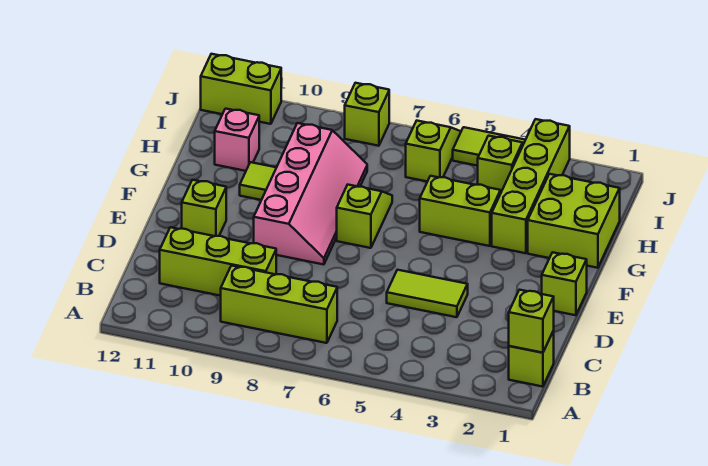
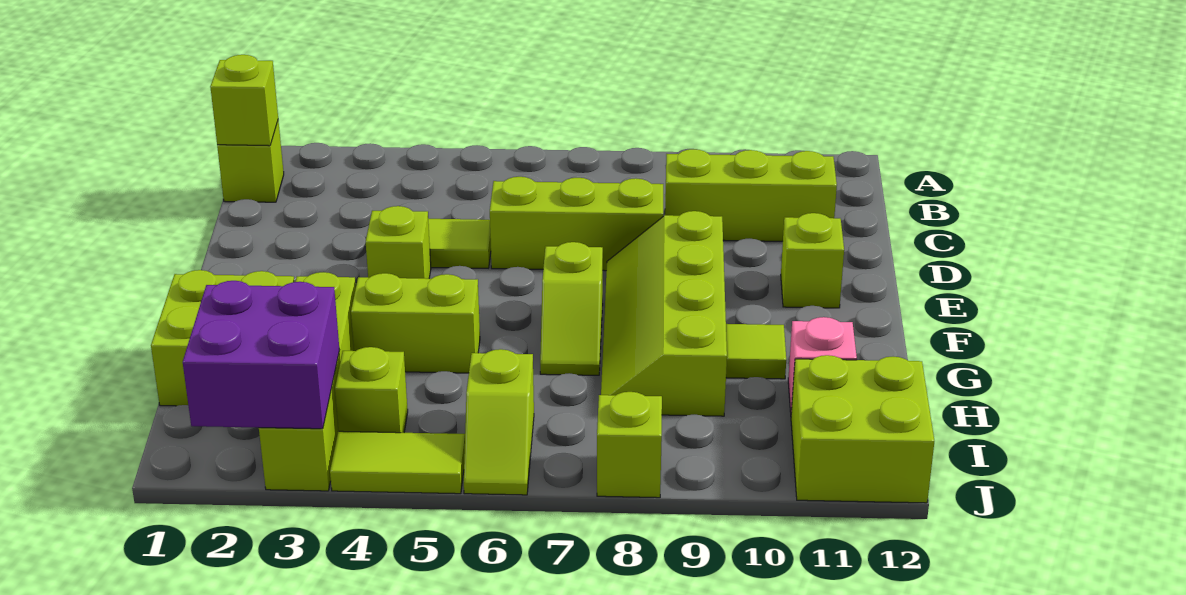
lime brick B7:B9 level 1 -> lime brick D6:D8 level 1
lime brick E1 level 1 -> lime brick E4 level 1
pink slope E8:H9 level 1 top 9 -> lime slope E8:H9 level 1 top 9
none -> purple brick I2:J3 level 2
lime brick J11:J12 level 1 -> lime brick I11:J12 level 1

